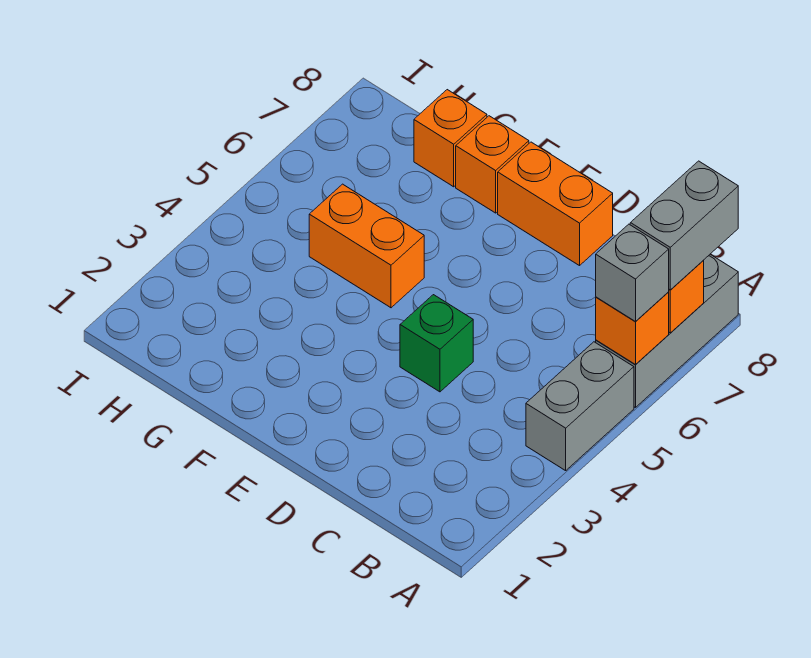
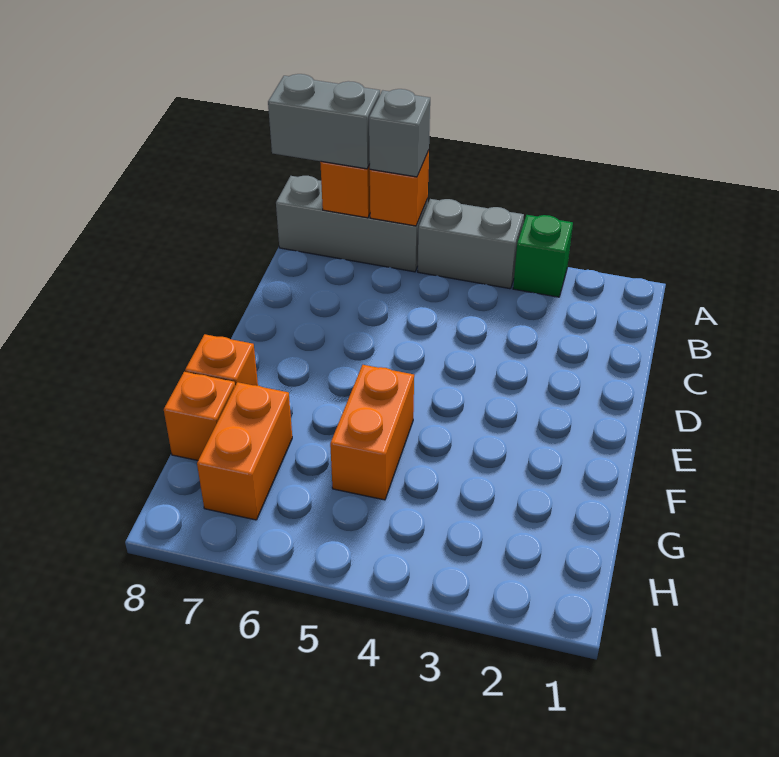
green brick D4 level 1 -> green brick A3 level 1
orange brick D8:E8 level 1 -> orange brick G7:H7 level 1

